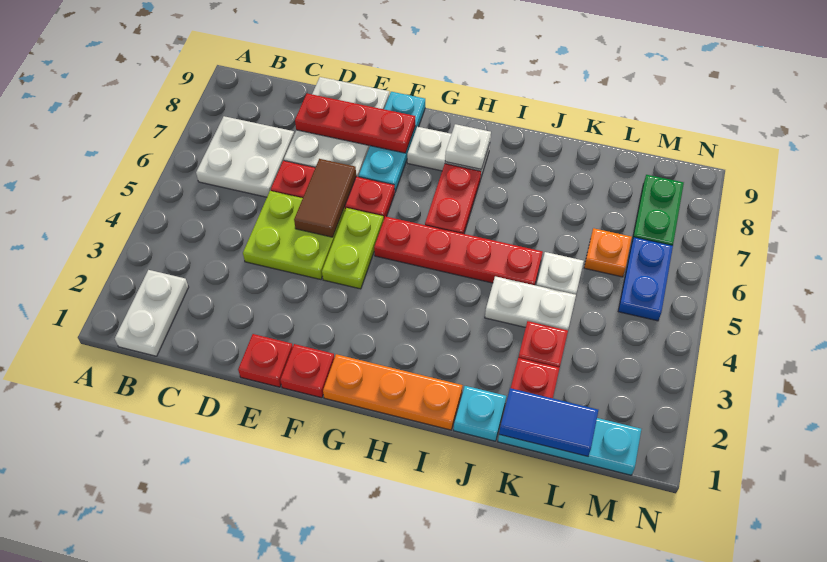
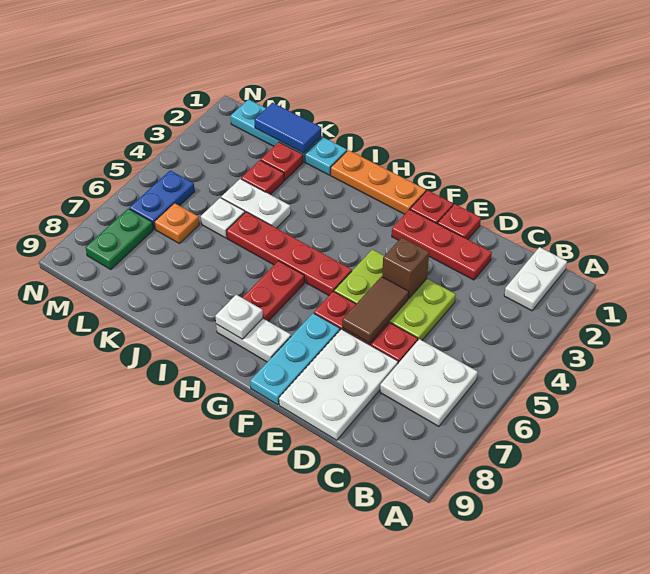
red plate D8:F8 level 2 -> red plate D2:F2 level 1
none -> brown brick E4 level 2

